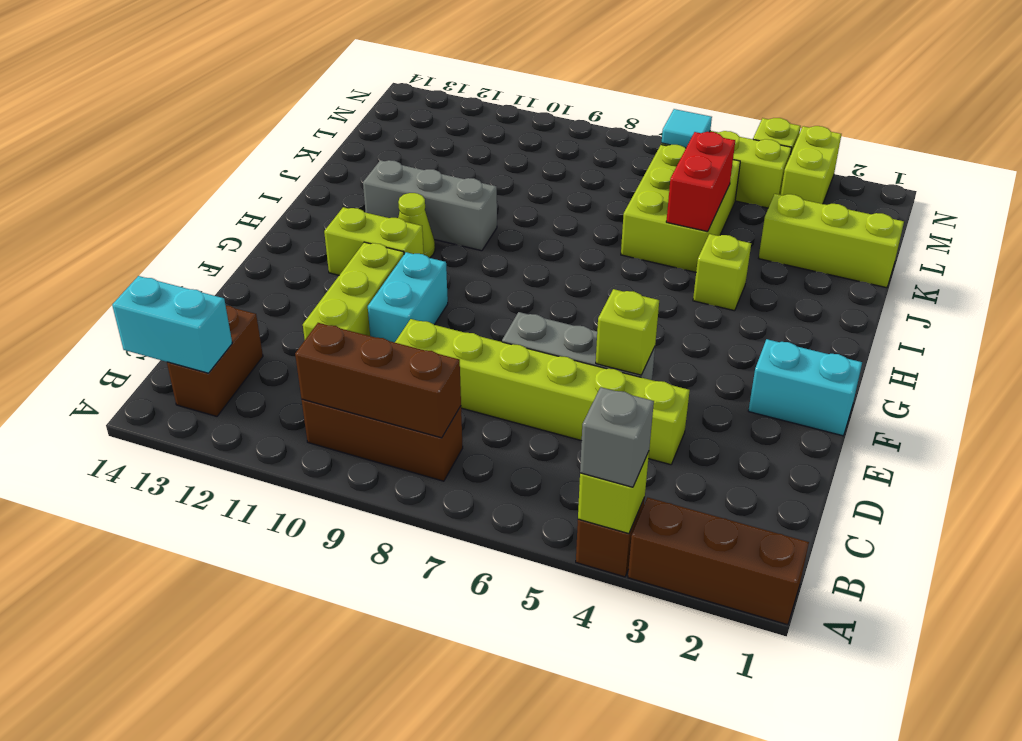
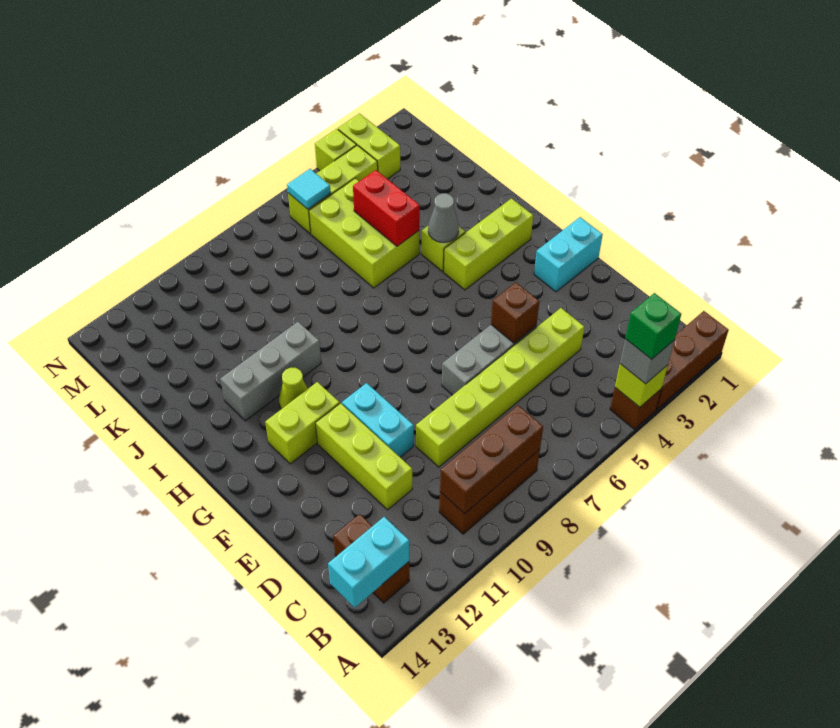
none -> green brick A4 level 4
lime brick E5 level 2 -> brown brick E5 level 2
none -> grey cone I4 level 2
lime brick K1:K3 level 1 -> lime brick H2:H4 level 1

